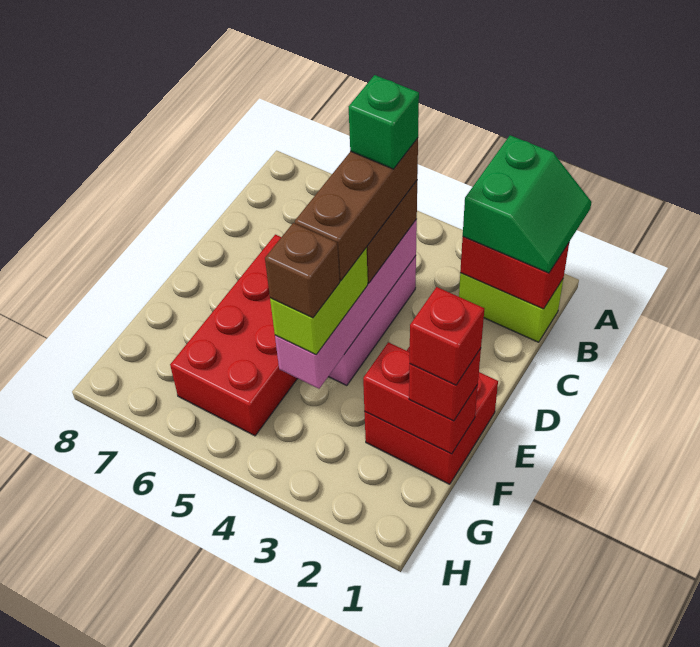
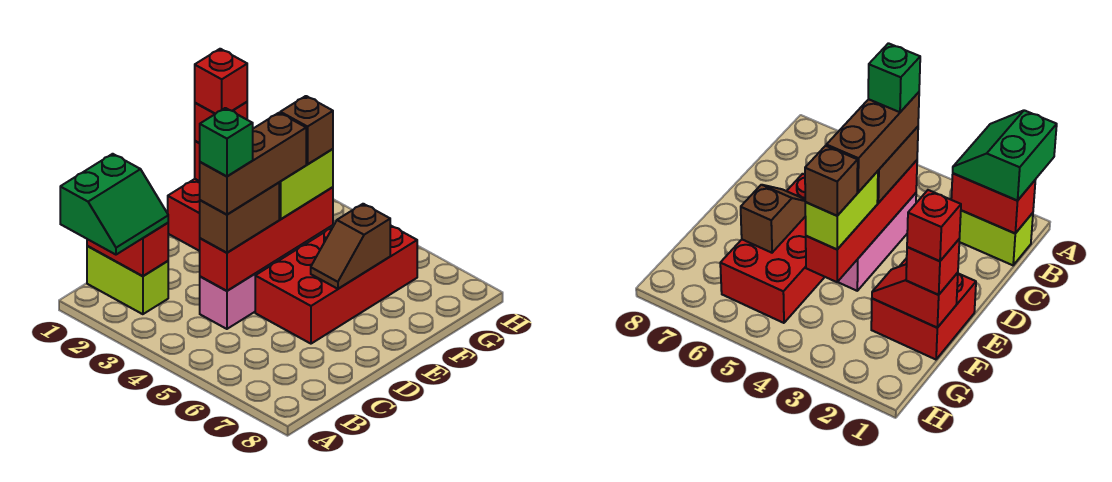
green slope A1:B2 level 3 top 2 -> green slope A1:B2 level 3 top 1
pink brick C4:F4 level 2 -> red brick C4:F4 level 2
none -> brown slope E6:F6 level 2 top F
red brick F1:F2 level 2 -> red slope F1:F2 level 2 top 1

